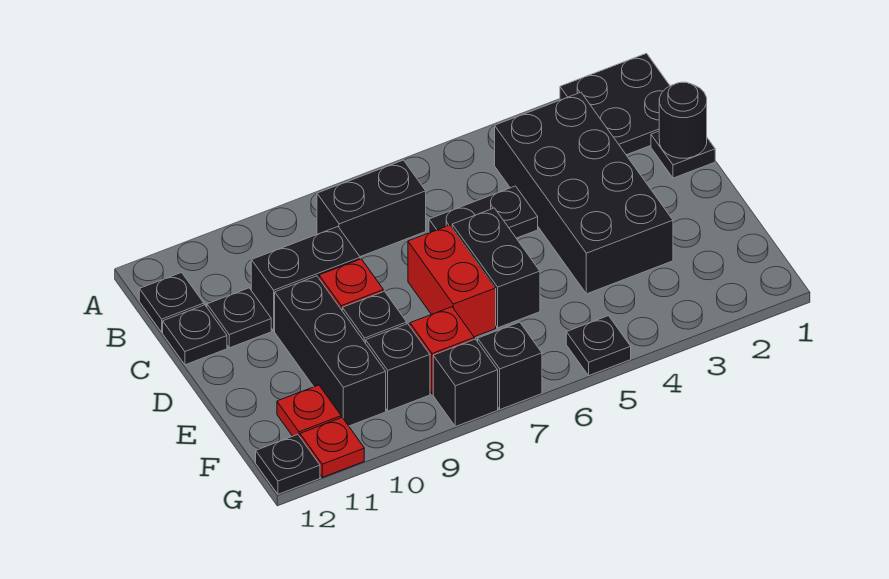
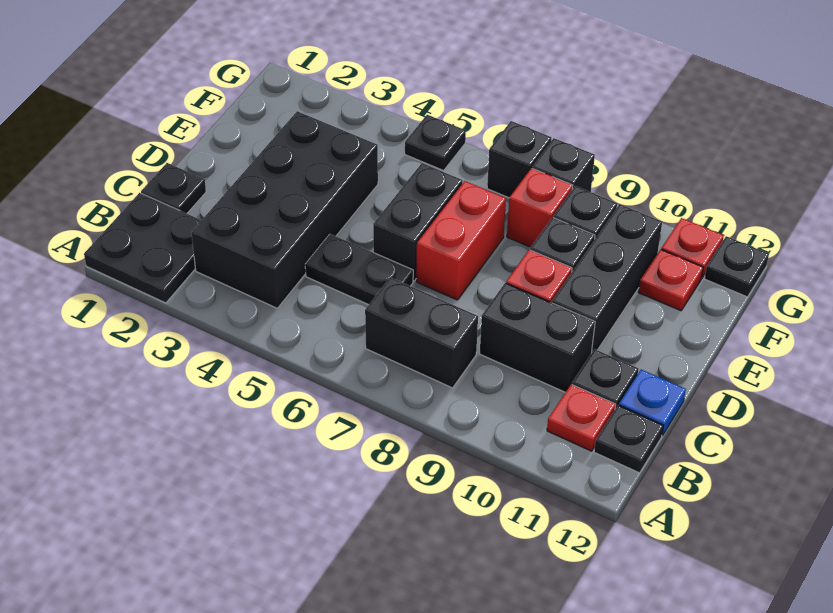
none -> red plate B11 level 1
black round brick C1 level 2 -> none
black plate C12 level 1 -> blue plate C12 level 1

